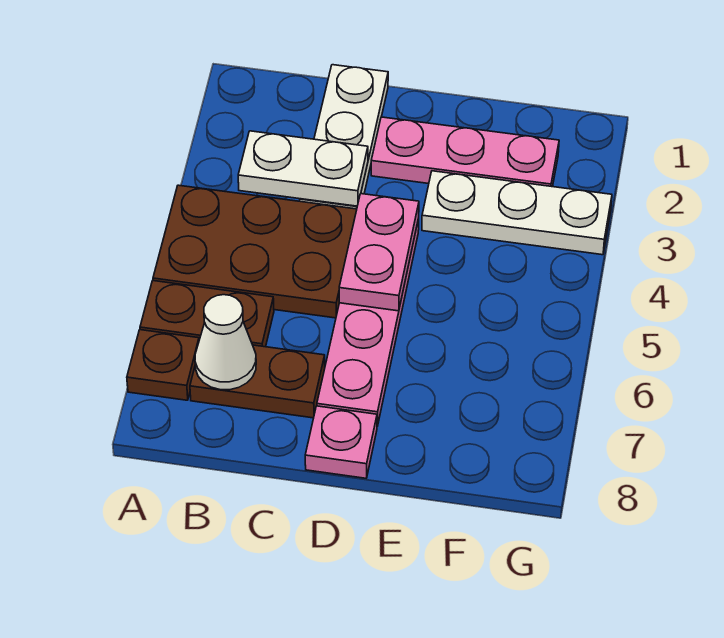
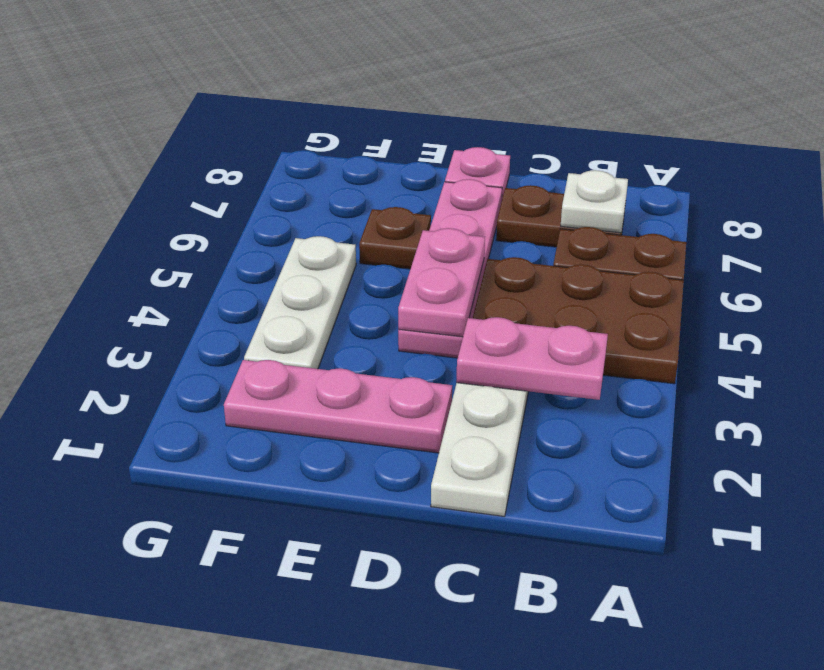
brown plate A7 level 1 -> brown plate E6 level 1
white plate B3:C3 level 2 -> pink plate B3:C3 level 2
white cone B7 level 2 -> white plate B7 level 2
white plate E3:G3 level 1 -> white plate F3:F5 level 1

